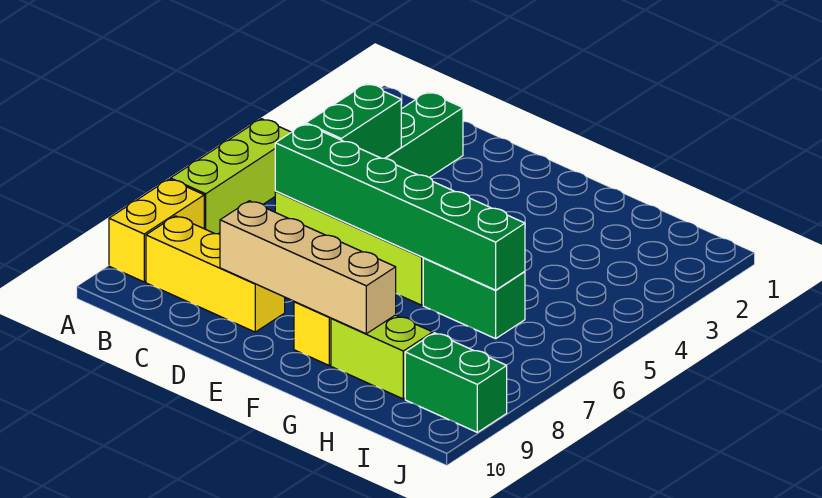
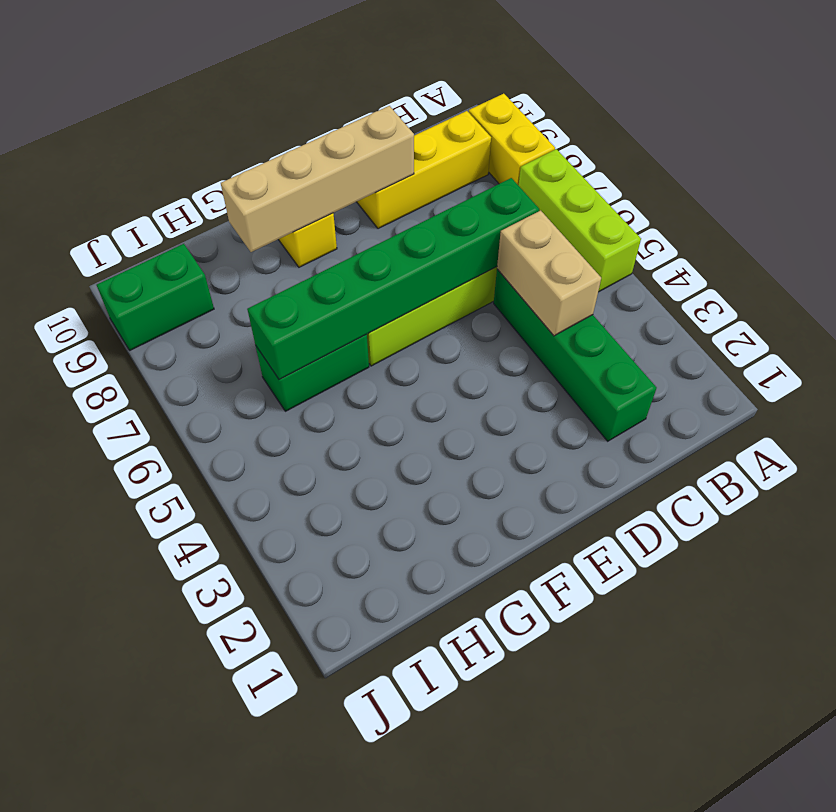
green brick C4:C5 level 2 -> tan brick C4:C5 level 2
lime brick G9:H9 level 1 -> none

